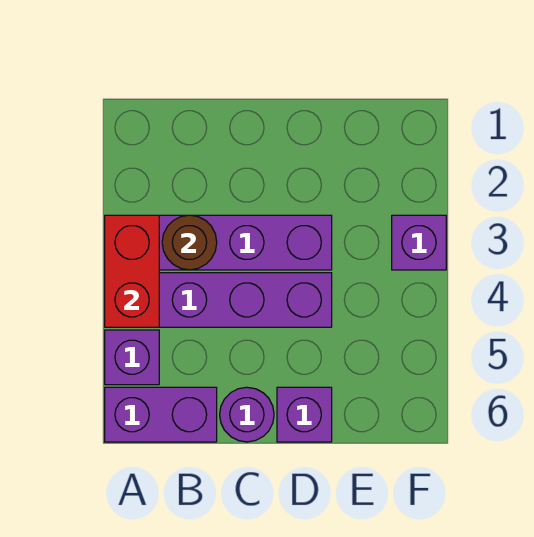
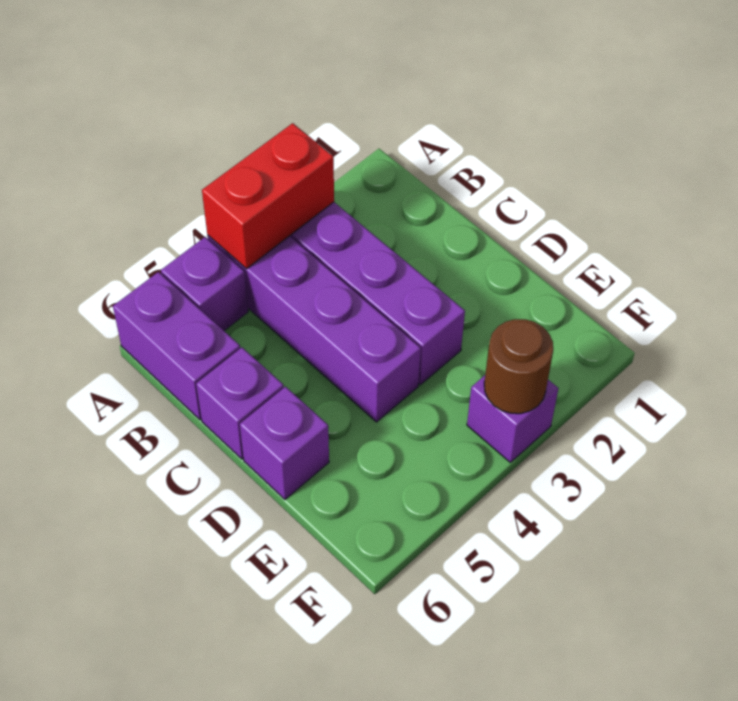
brown round brick B3 level 2 -> brown round brick F3 level 2
purple round brick C6 level 1 -> purple brick C6 level 1

